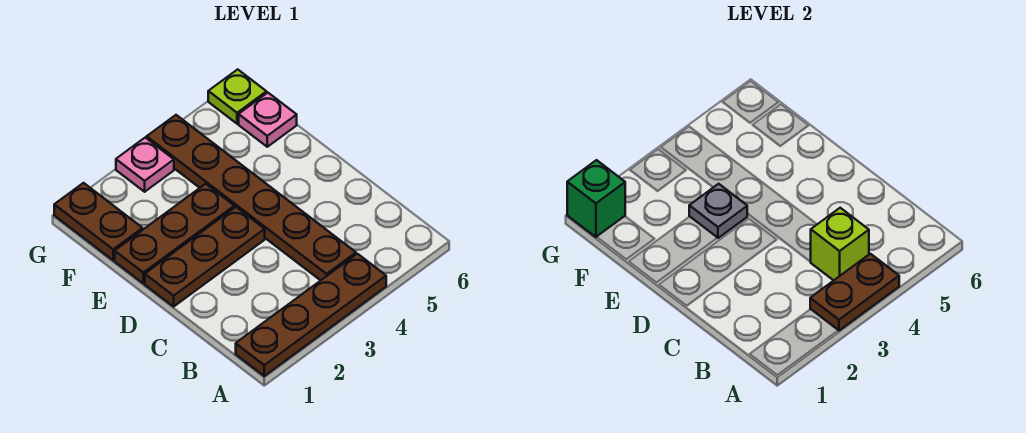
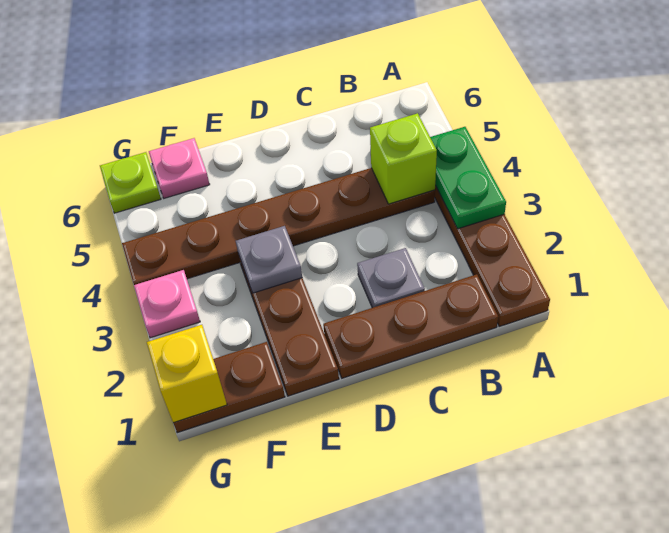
brown plate A3:A4 level 2 -> green plate A3:A4 level 2
none -> grey plate C2 level 1
brown plate D1:D3 level 1 -> brown plate B1:D1 level 1
green brick G1 level 2 -> yellow brick G1 level 2

